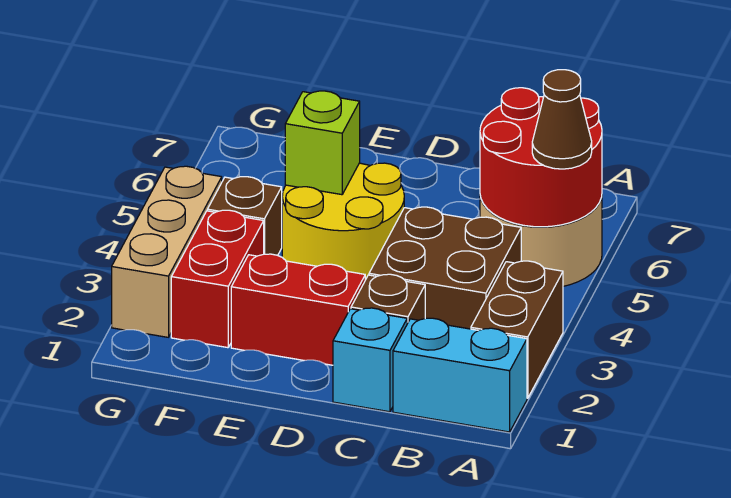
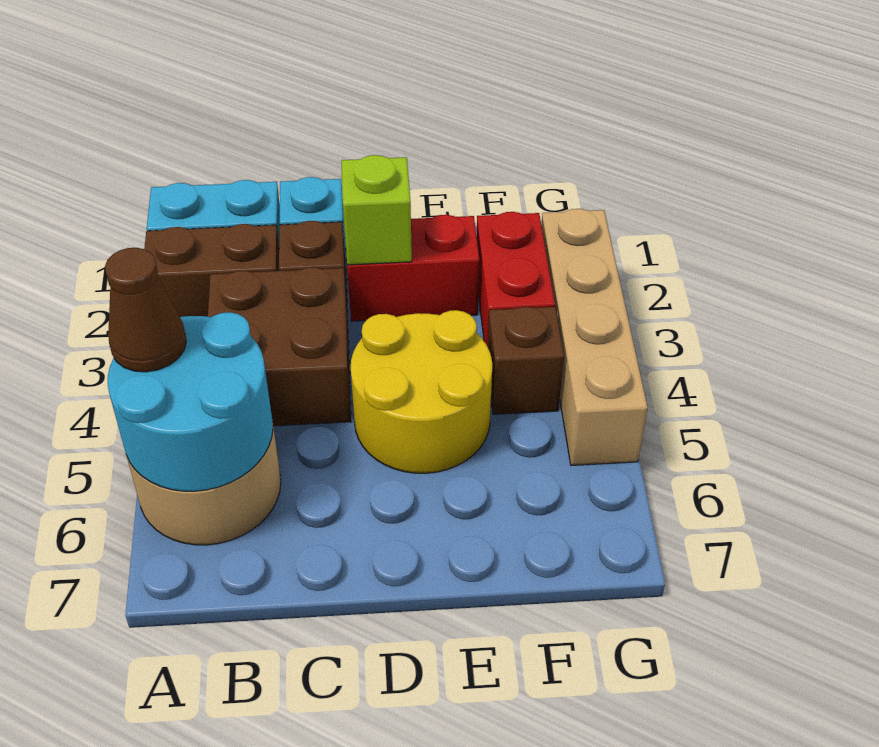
brown brick A2:A3 level 1 -> brown brick A2:B2 level 1
red round brick A5:B6 level 2 -> cyan round brick A5:B6 level 2
lime brick E5 level 2 -> lime brick D2 level 2
tan brick G2:G4 level 1 -> tan brick G2:G5 level 1

